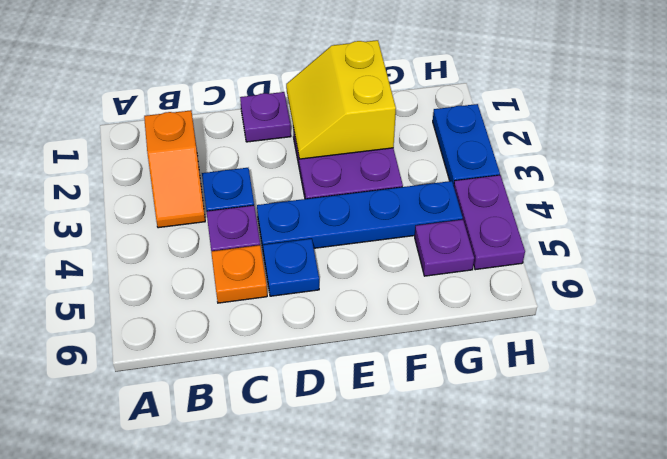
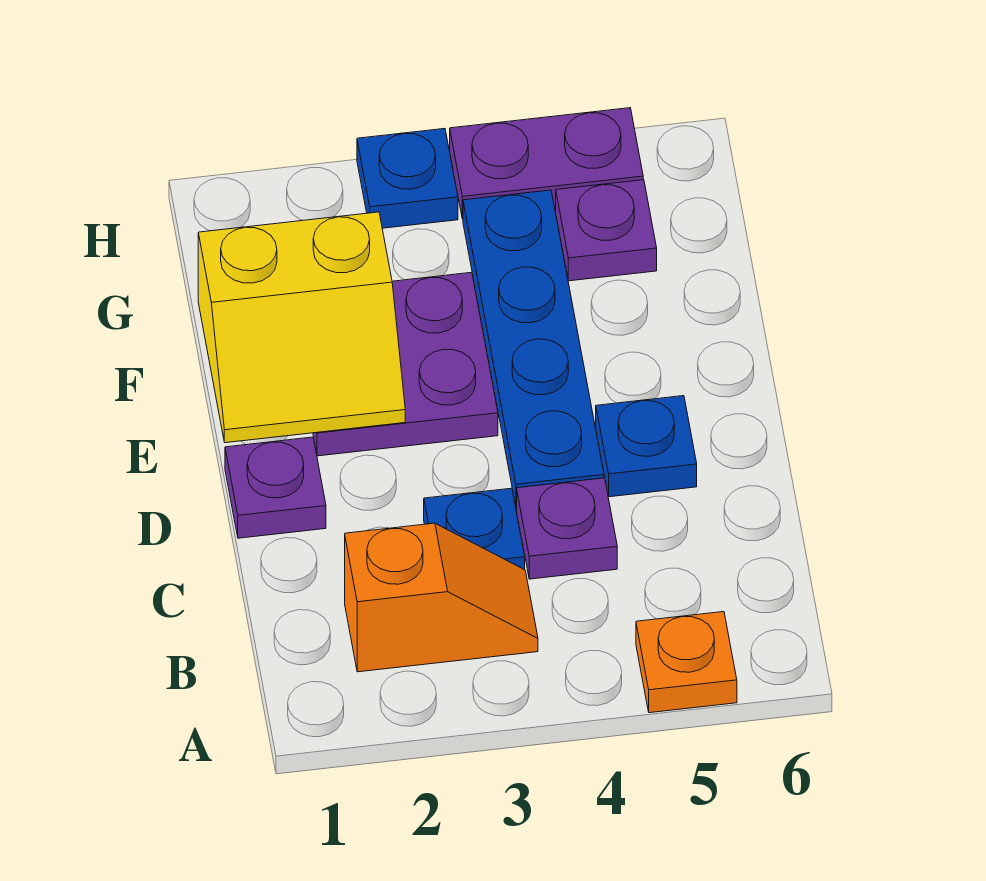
orange plate C5 level 1 -> orange plate A5 level 1
blue plate H2:H3 level 1 -> blue plate H3 level 1

